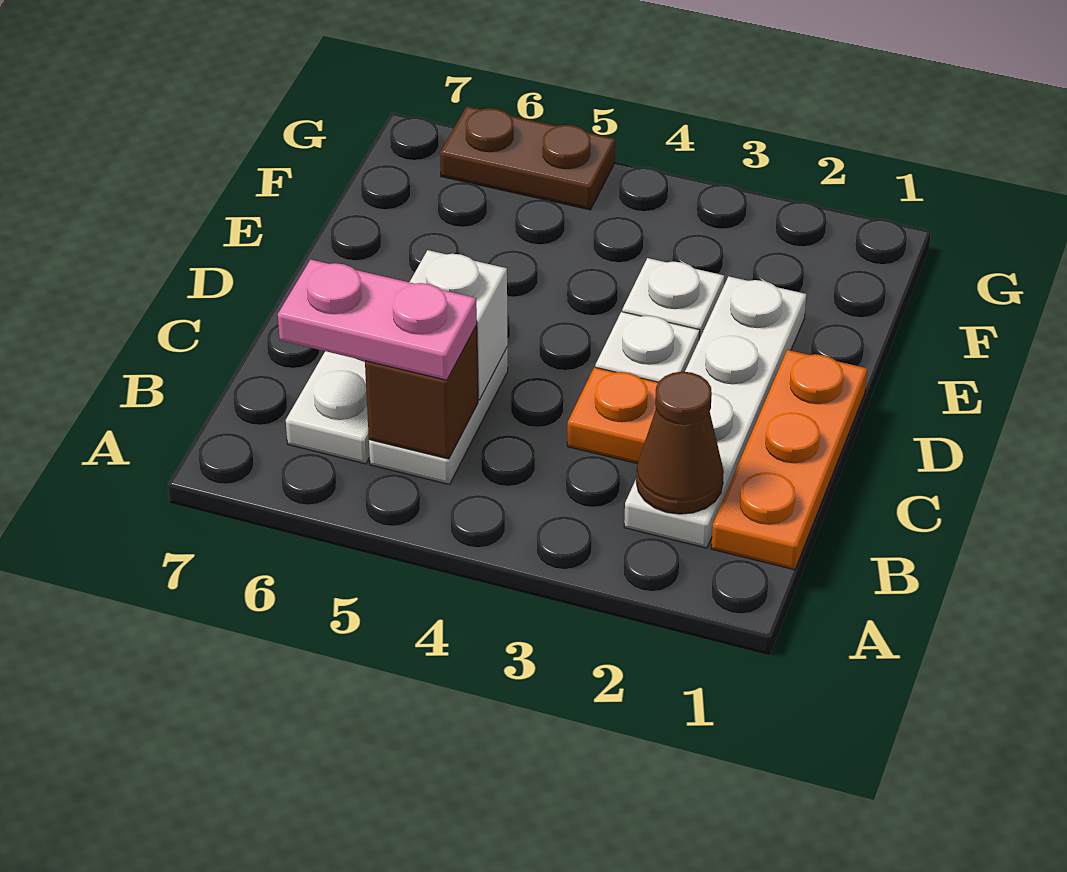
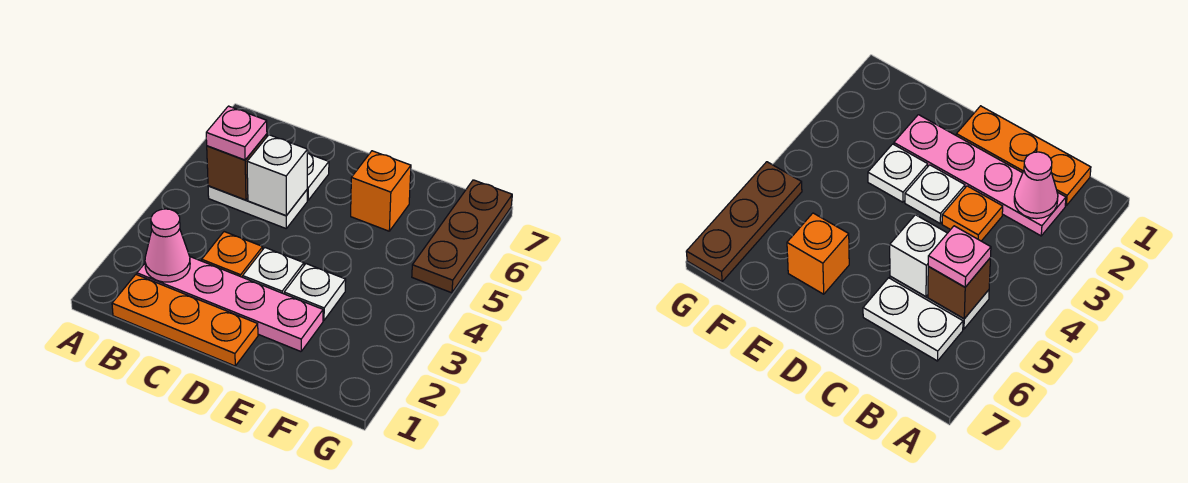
white plate B2:E2 level 1 -> pink plate B2:E2 level 1
brown cone B2 level 2 -> pink cone B2 level 2
pink plate B5:B6 level 3 -> pink plate B5 level 3
none -> orange brick E6 level 1
brown plate G5:G6 level 1 -> brown plate G5:G7 level 1

